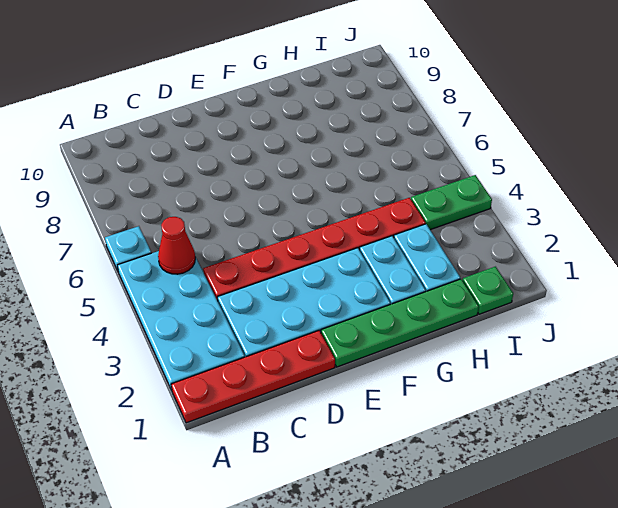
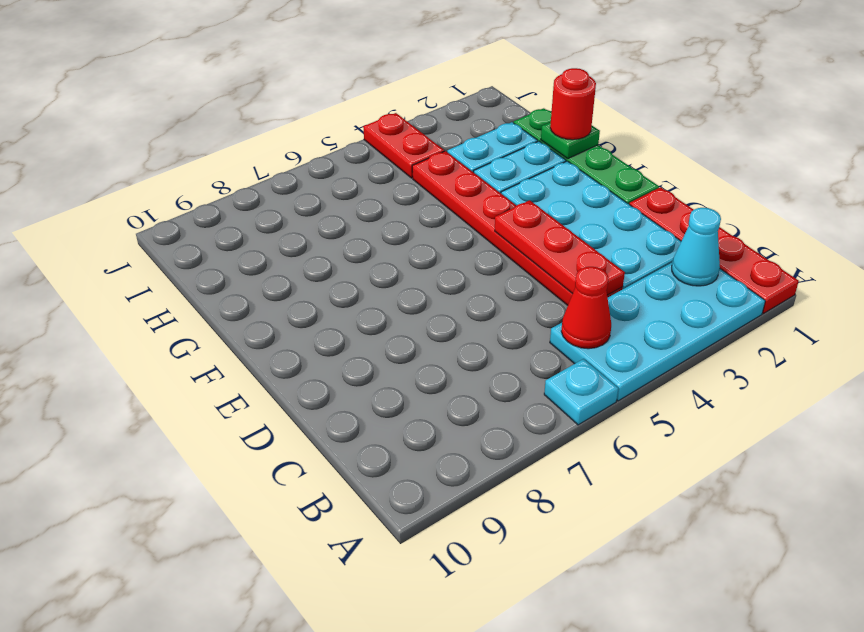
none -> cyan cone B2 level 2
none -> red plate C4:E4 level 2
none -> red round brick G1 level 3
green plate I1 level 1 -> green plate G1 level 2
green plate I4:J4 level 1 -> red plate I4:J4 level 1

